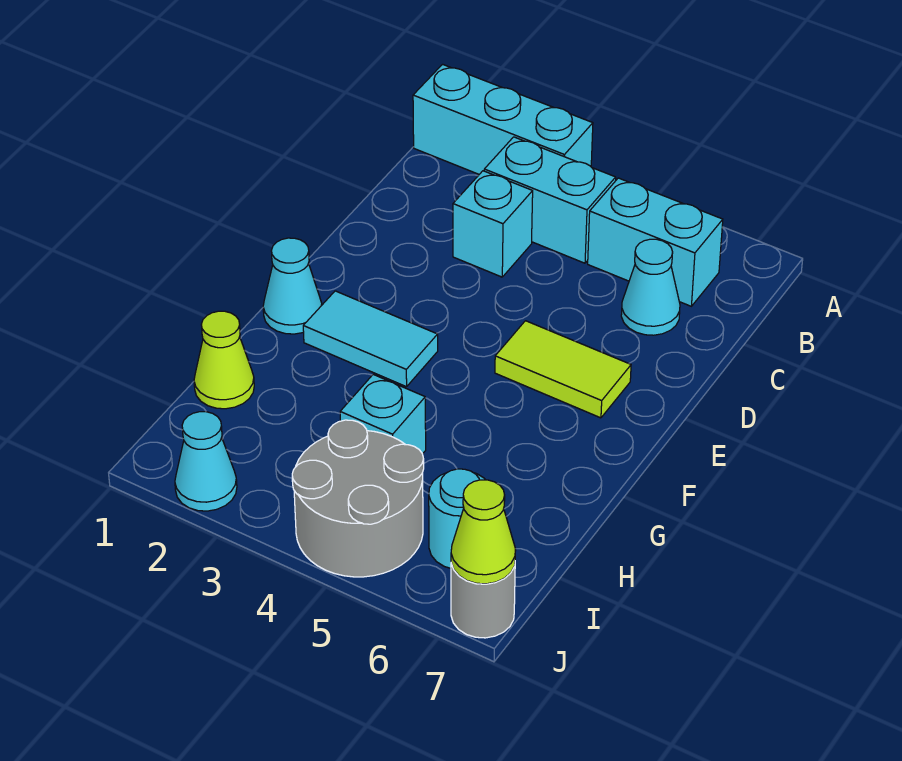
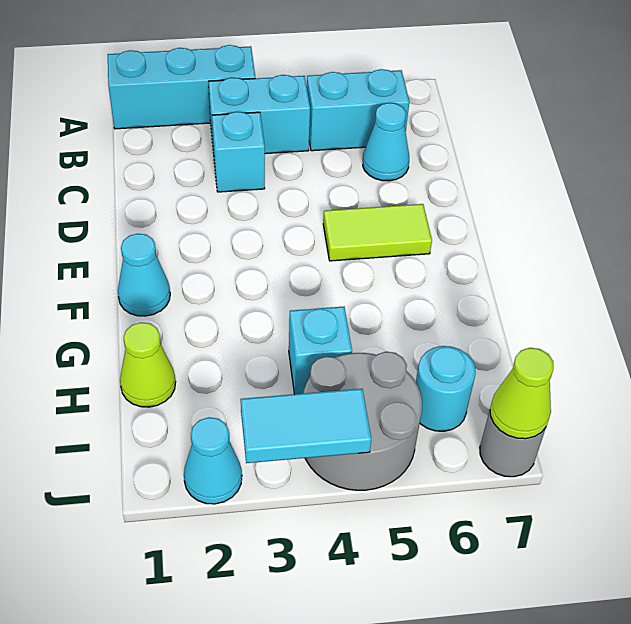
cyan tile F2:F3 level 1 -> cyan tile J3:J4 level 2

